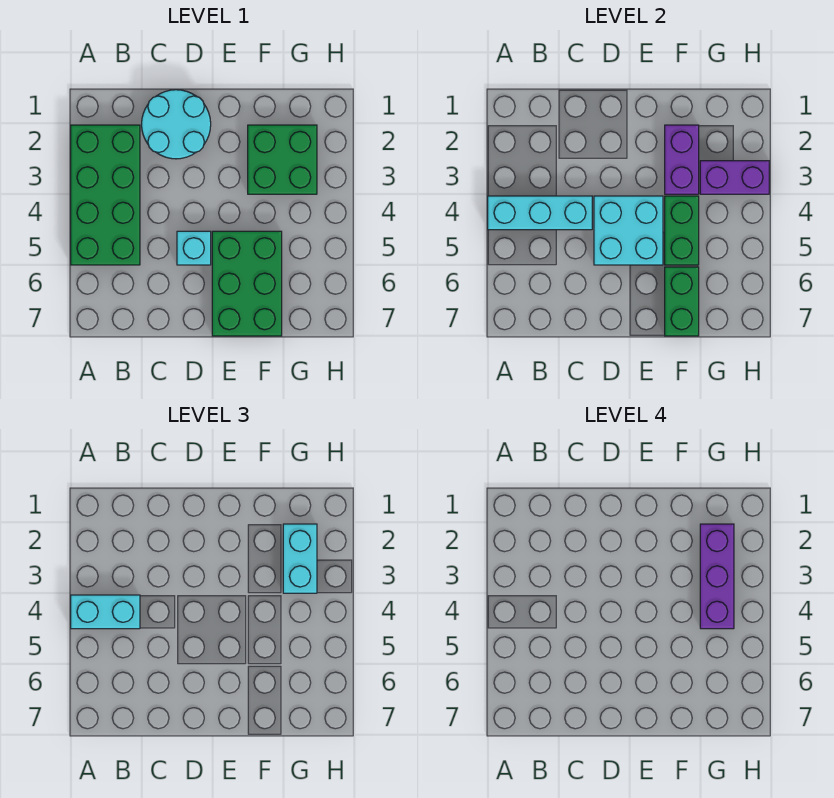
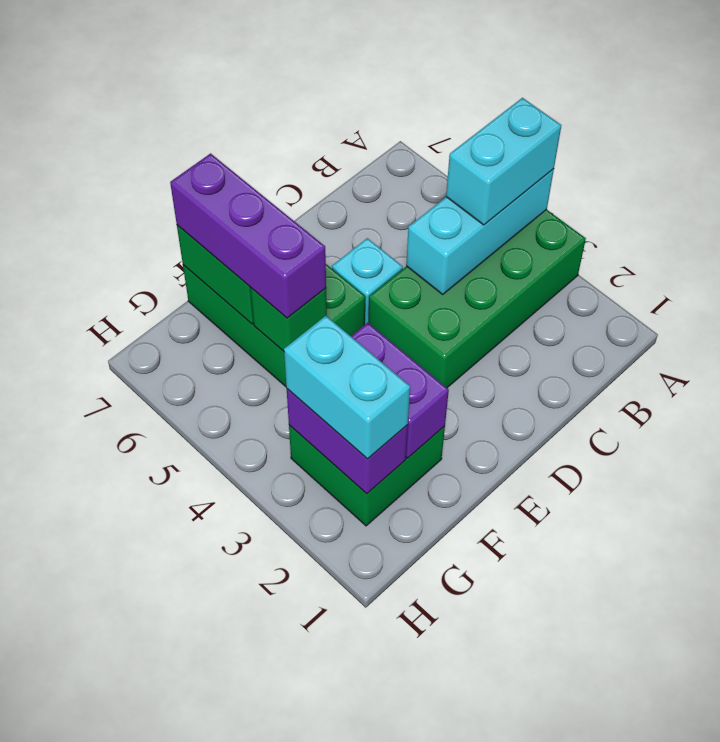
green brick A2:B5 level 1 -> green brick A3:D4 level 1
cyan round brick C1:D2 level 1 -> none
cyan brick D4:E5 level 2 -> none
green brick F4:F5 level 2 -> green brick F5 level 2
purple brick G2:G4 level 4 -> purple brick F5:F7 level 3
purple brick G3:H3 level 2 -> purple brick G2:G3 level 2

